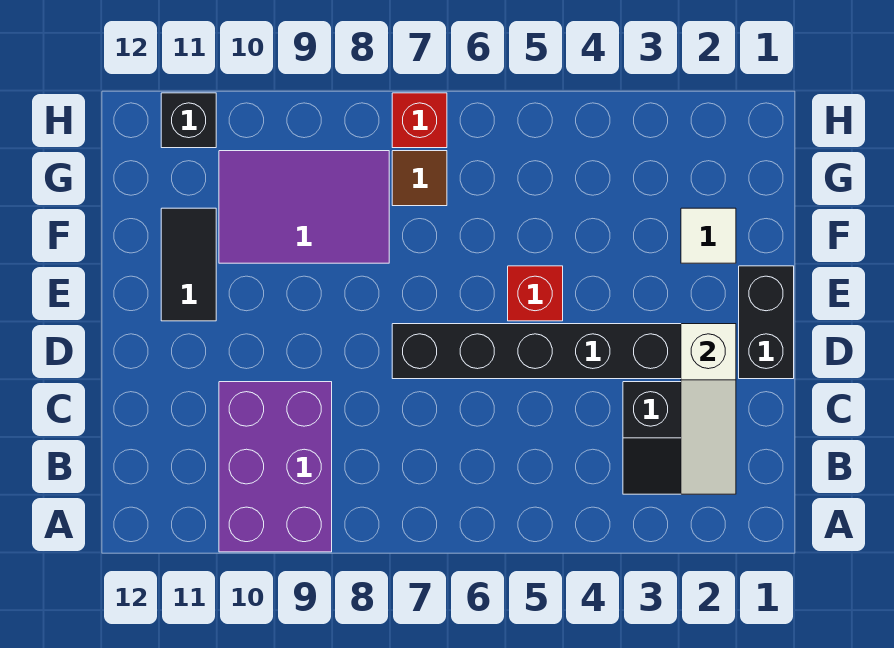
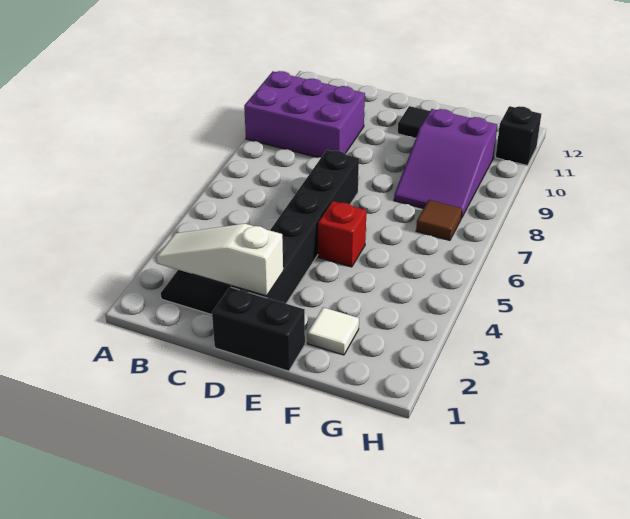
purple tile F8:G10 level 1 -> purple slope F8:G10 level 1 top 10
red brick H7 level 1 -> none

